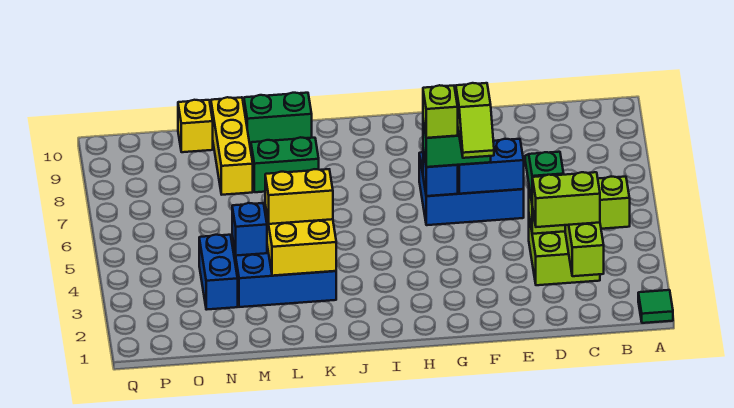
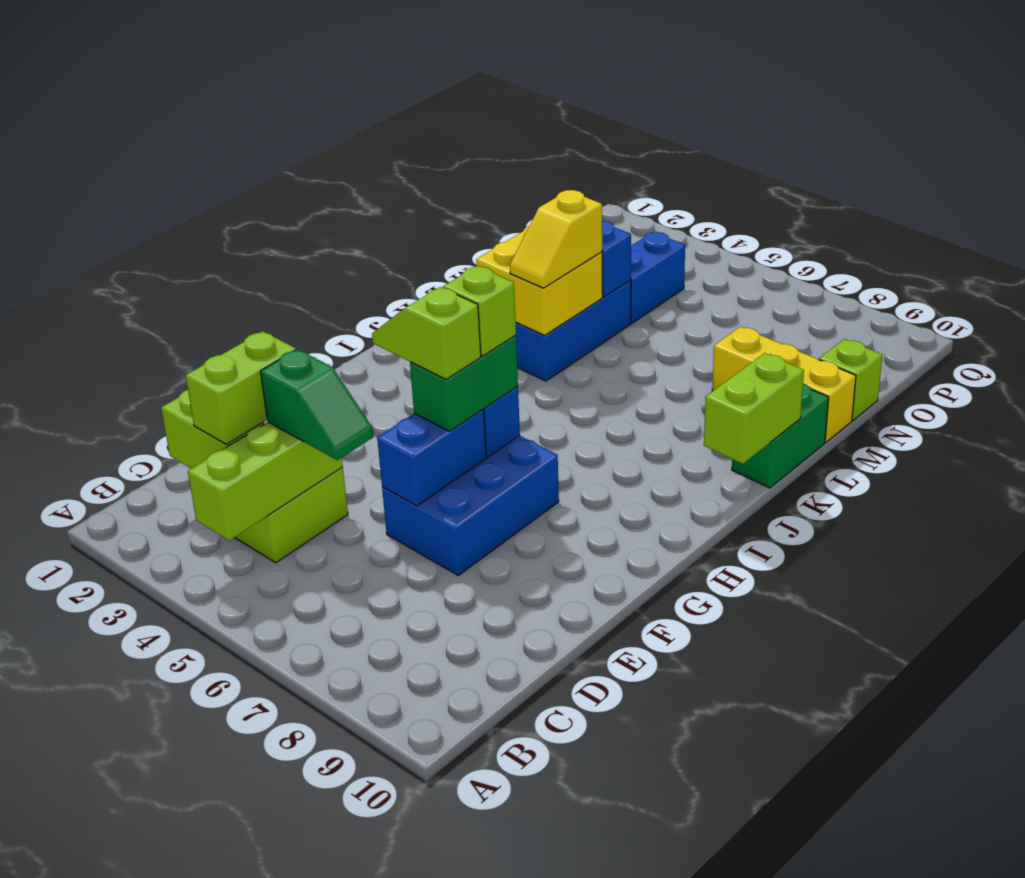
green tile A1 level 1 -> none
none -> lime brick J10:K10 level 2
yellow brick K4:L4 level 3 -> yellow slope K4:L4 level 3 top L
green brick K8:L8 level 1 -> none
blue brick N3:N4 level 1 -> blue brick N4:O4 level 1
yellow brick N10 level 1 -> lime brick N10 level 1

